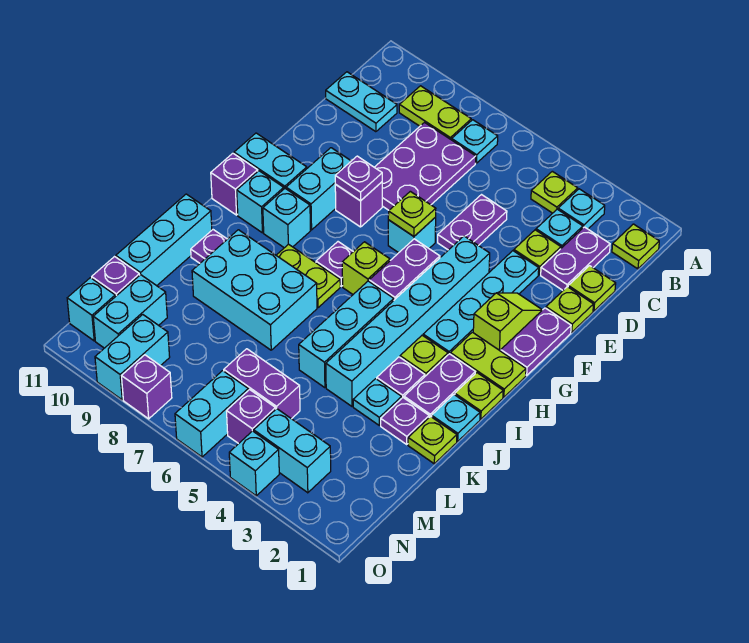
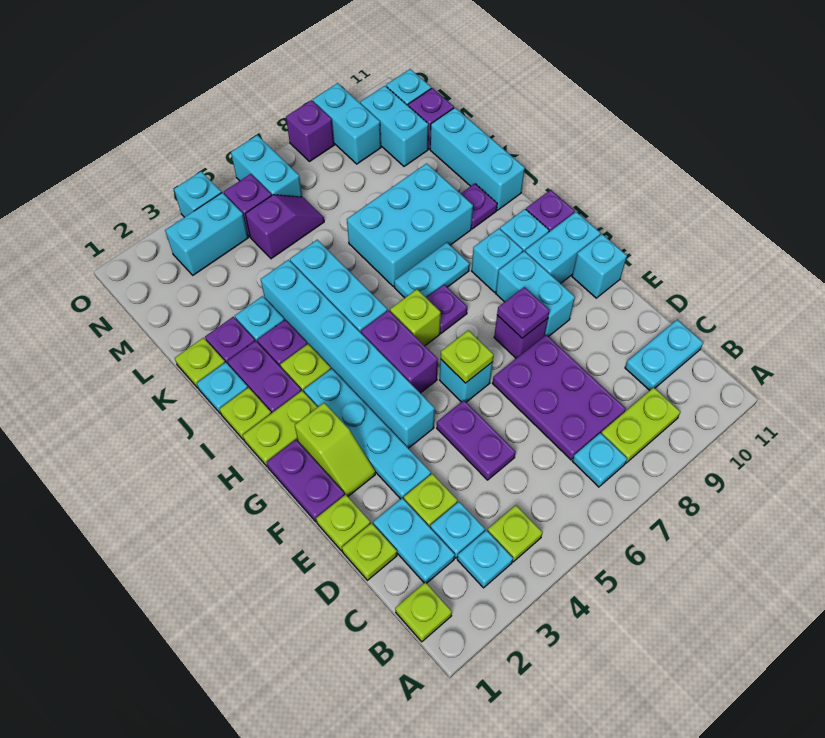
purple plate C2:D2 level 1 -> cyan plate C2:D2 level 1
none -> cyan brick F11 level 1
lime plate I7:I8 level 1 -> cyan plate I7:I8 level 1
purple brick M5:M6 level 1 -> purple slope M5:M6 level 1 top 5

